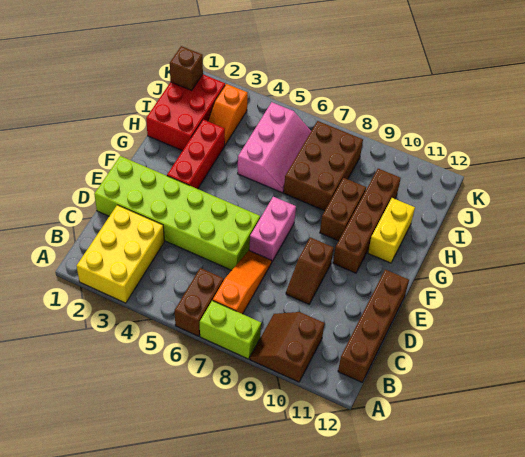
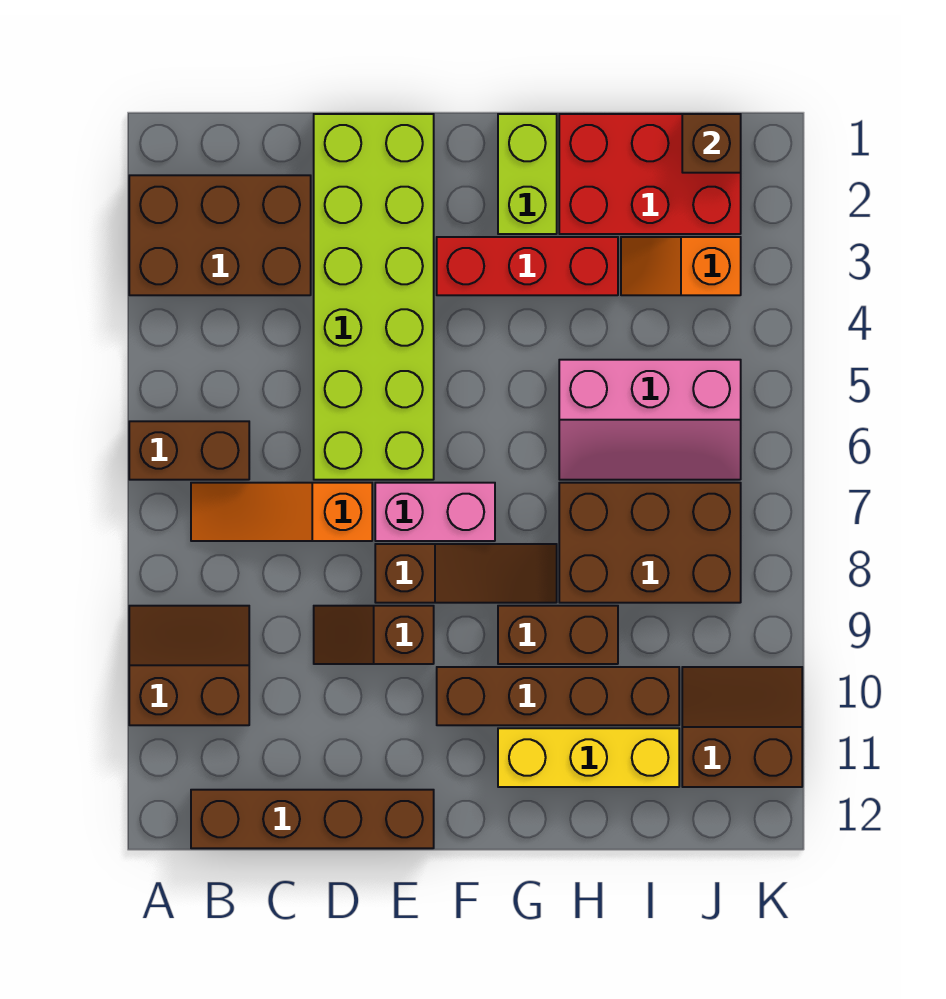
yellow brick A2:C3 level 1 -> brown brick A2:C3 level 1
lime brick A7:A8 level 1 -> lime brick G1:G2 level 1
orange slope B7:D7 level 1 top B -> orange slope B7:D7 level 1 top D
none -> brown slope E8:G8 level 1 top E
yellow brick G11:H11 level 1 -> yellow brick G11:I11 level 1
none -> brown slope J10:K11 level 1 top 11

